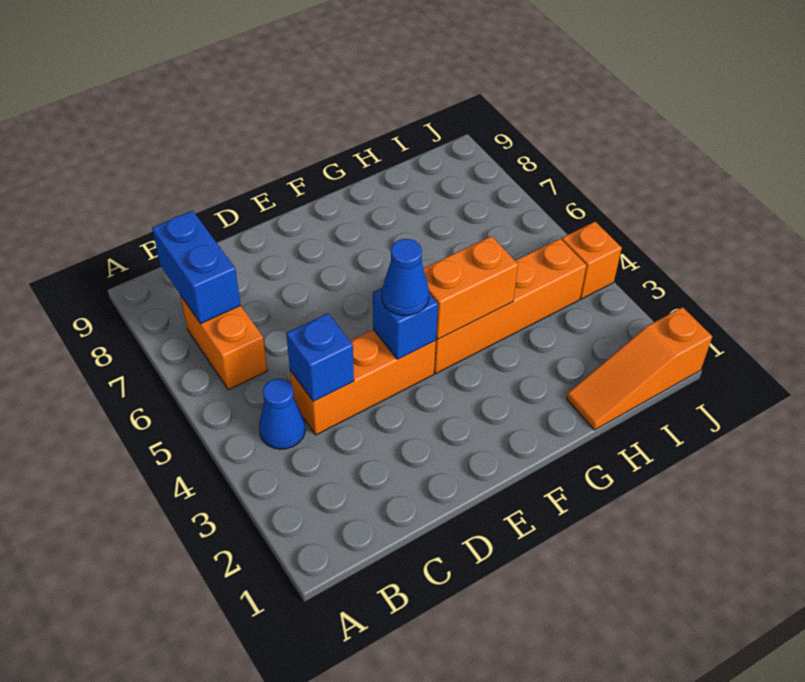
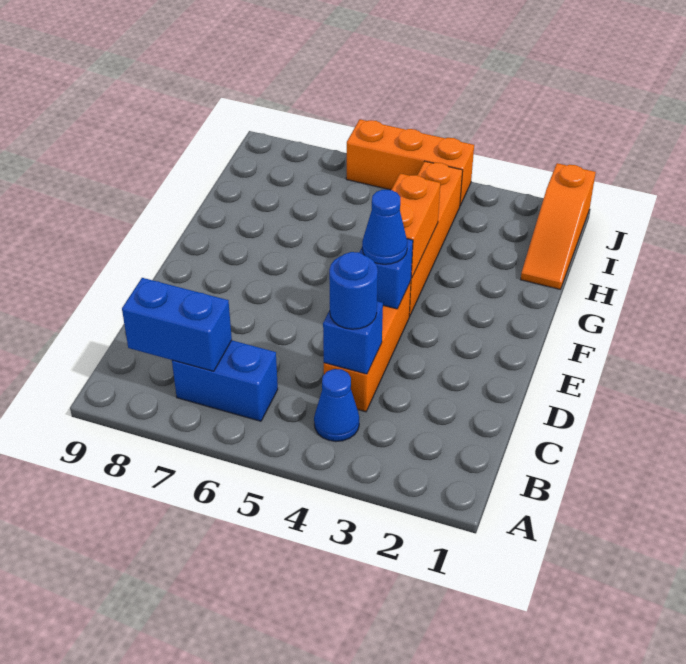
orange brick B6:B7 level 1 -> blue brick B6:B7 level 1
none -> blue round brick C4 level 3
orange brick J4 level 1 -> orange brick J4:J6 level 1

